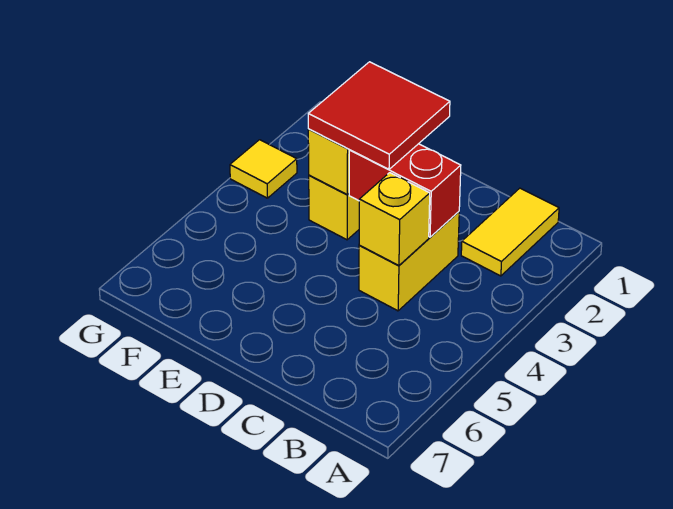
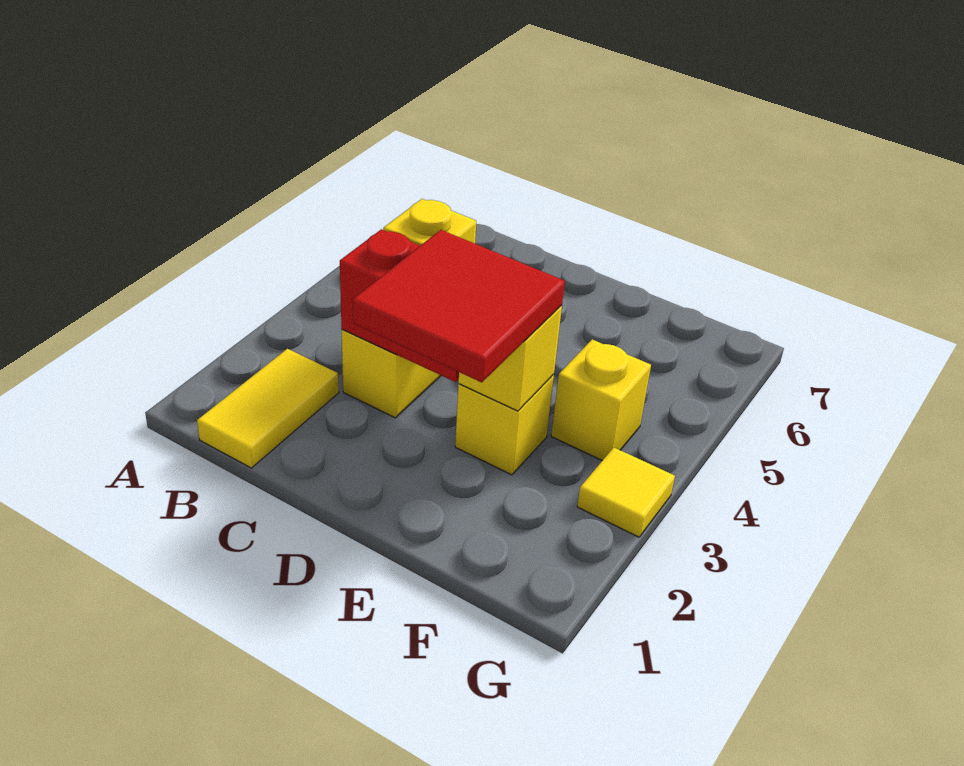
none -> yellow brick F4 level 1

